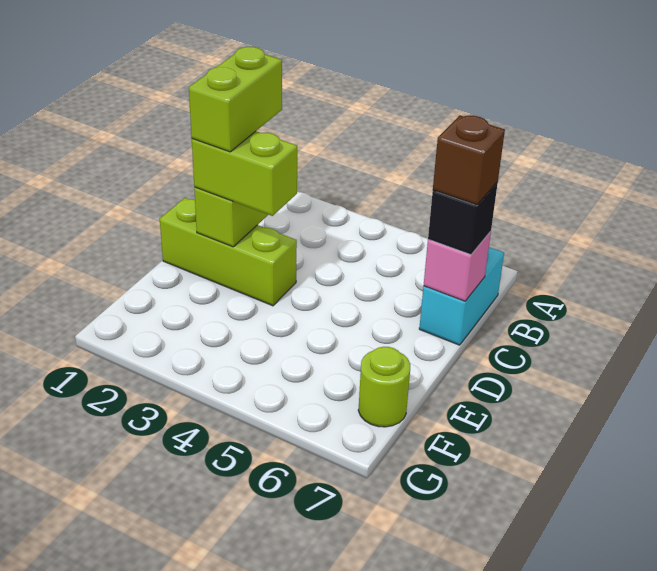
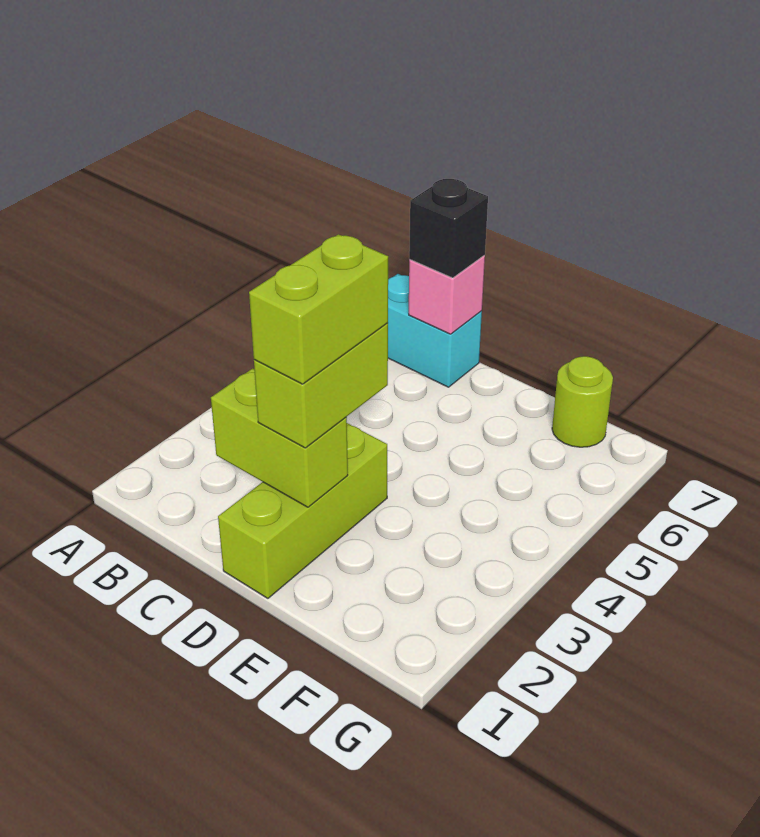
lime brick C2:D2 level 4 -> lime brick D2:D3 level 4
brown brick C7 level 4 -> none

